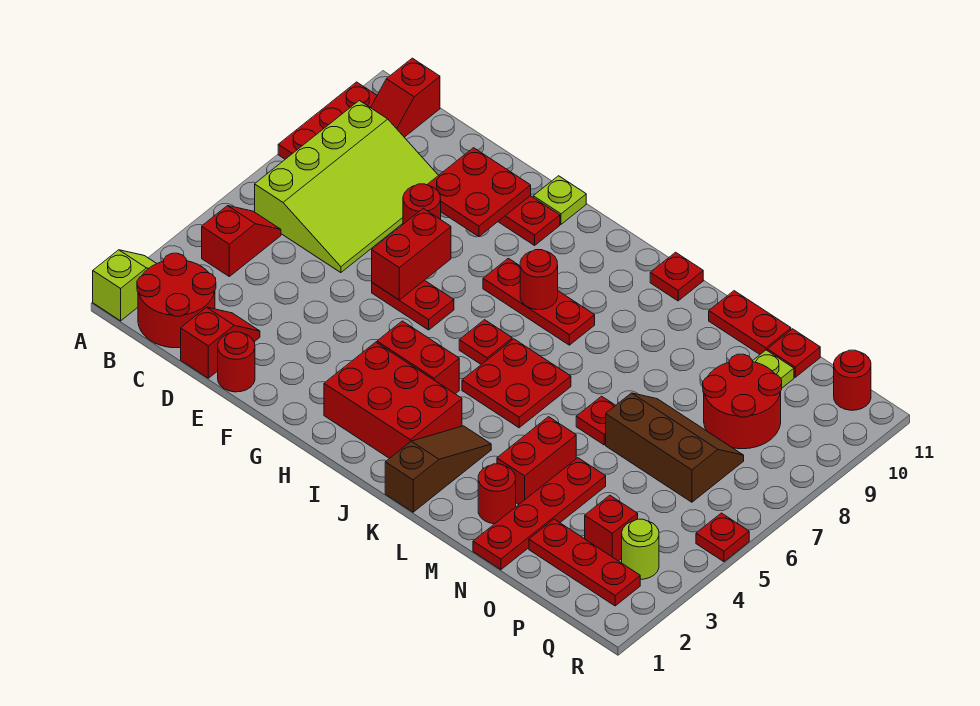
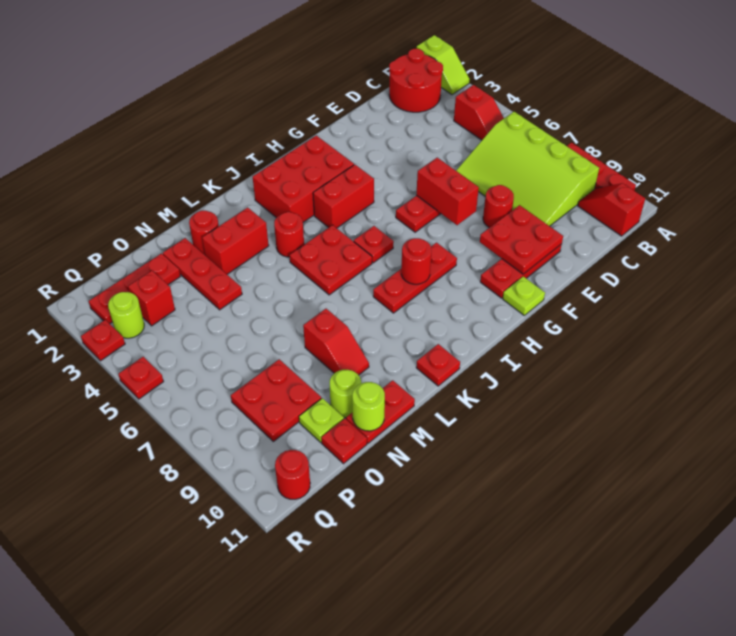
red slope D1:D2 level 1 top 1 -> red slope M8:M9 level 1 top 8
red round brick E1 level 1 -> red round brick K4 level 1
brown slope K1:K3 level 1 top 1 -> none
red brick M3:M4 level 1 -> red brick L3:M3 level 1
red plate M6 level 1 -> red plate R3 level 1
red plate N1:N4 level 1 -> red plate N2:N4 level 1
brown slope N6:P7 level 1 top 6 -> none
none -> lime round brick N10 level 1
none -> lime round brick N11 level 2
red round brick O8:P9 level 1 -> red plate O8:P9 level 1

